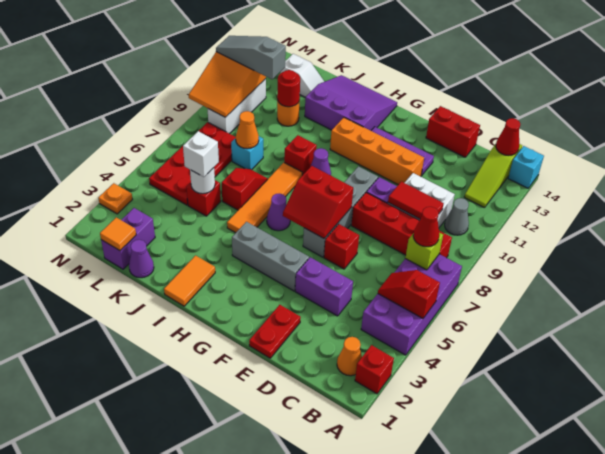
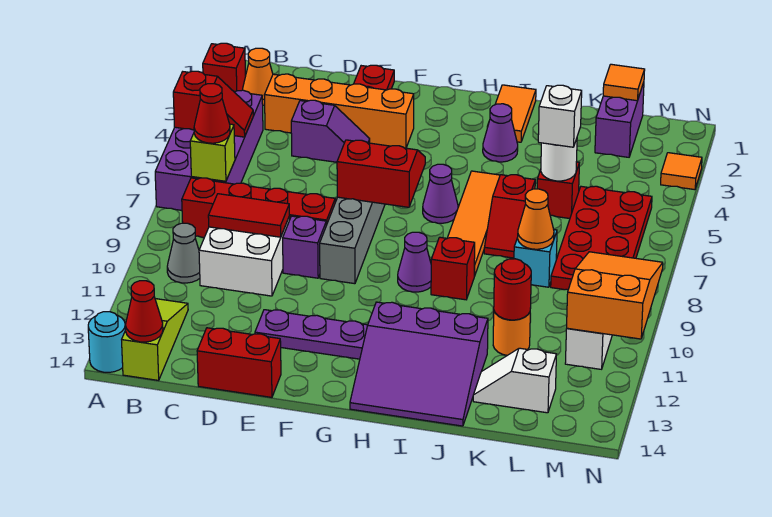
cyan brick A14 level 1 -> cyan round brick A14 level 1
purple brick D4:E4 level 1 -> purple slope D4:E4 level 1 top D
red brick E6 level 1 -> none
orange brick E11:H11 level 1 -> orange brick C3:F3 level 1
grey brick F4:H4 level 1 -> none
purple cone K1 level 1 -> purple cone I3 level 1
grey slope L11:N11 level 3 top L -> none
orange plate N3 level 1 -> orange tile N3 level 1

